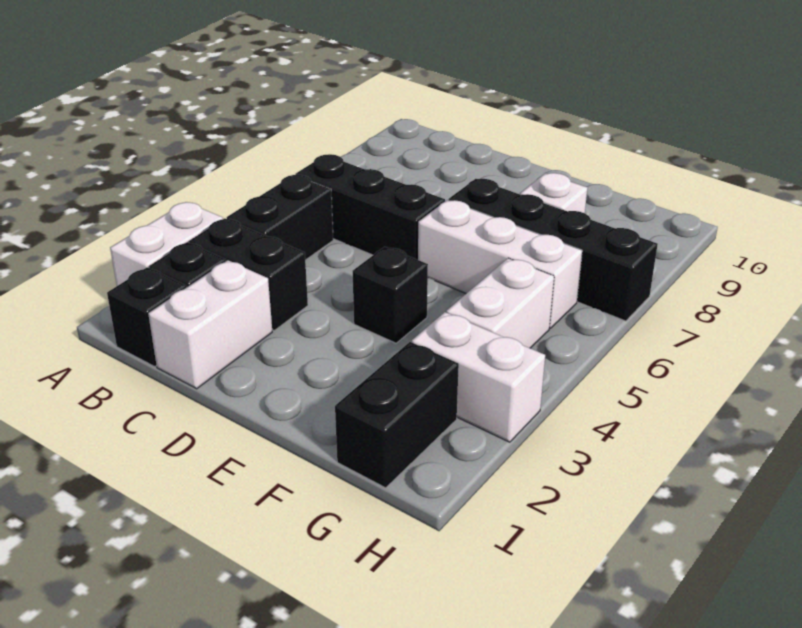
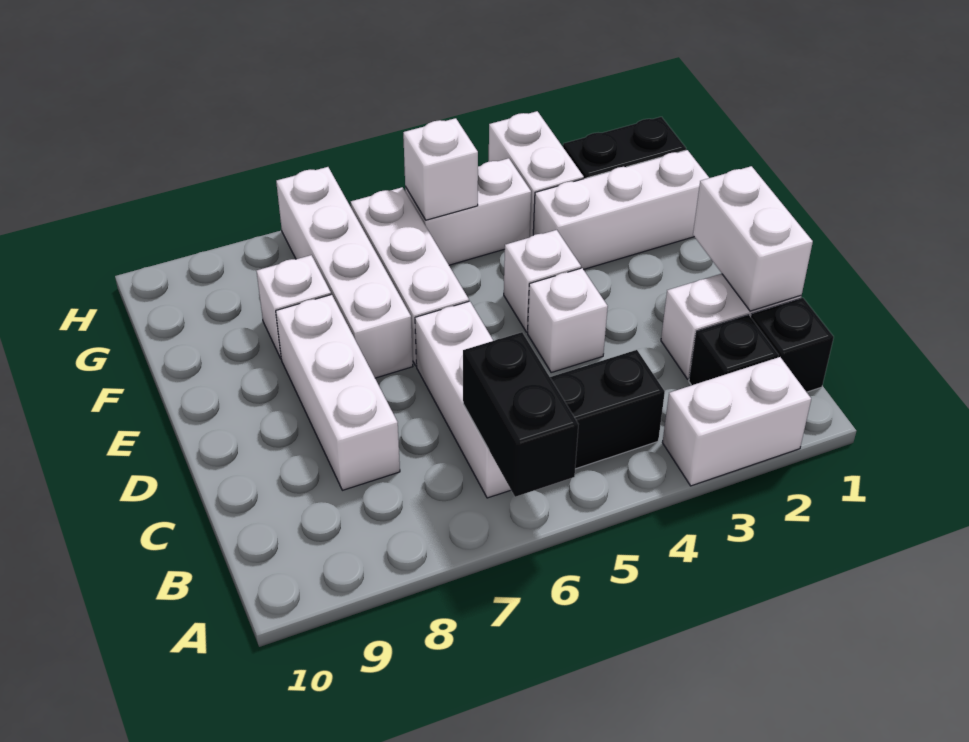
black brick B3:C3 level 1 -> black brick A6:B6 level 2
black brick B6:D6 level 1 -> white brick B6:D6 level 1
none -> white brick C1:D1 level 2
none -> white brick C8:E8 level 1
none -> white brick D4 level 1
black brick E4 level 1 -> white brick E4 level 1
black brick E7:H7 level 1 -> white brick E7:H7 level 1
none -> white brick F1:F3 level 1
none -> white brick G5 level 2

